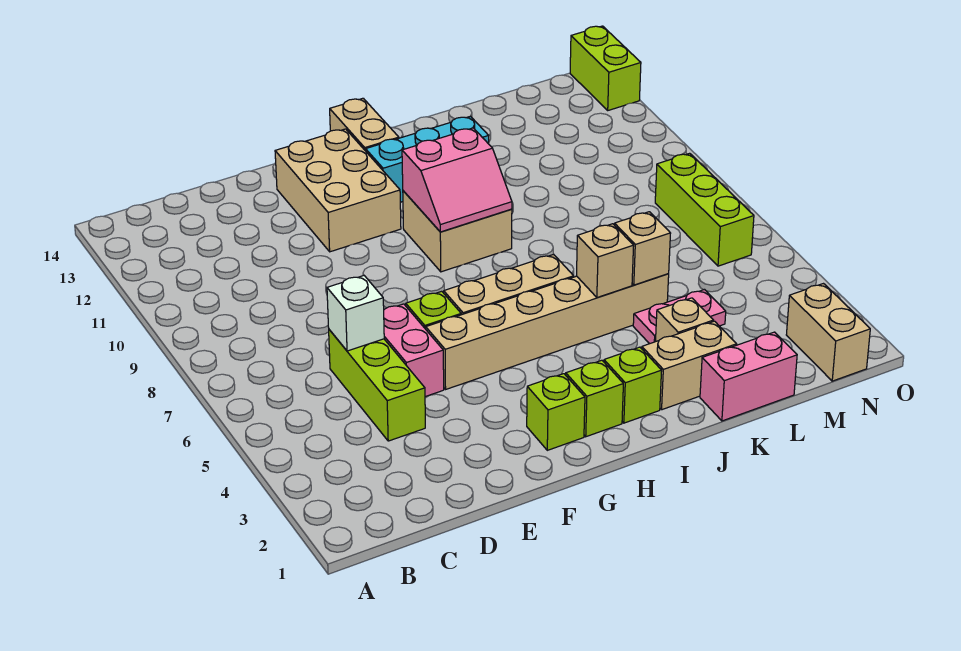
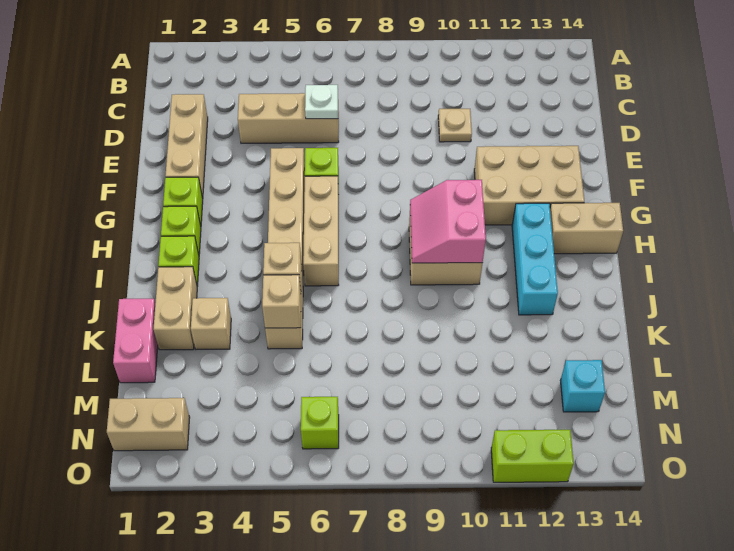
none -> tan brick D2:F2 level 1
lime brick D4:D6 level 1 -> tan brick D4:D6 level 1
white brick D6 level 2 -> white plate D6 level 2
none -> tan plate D10 level 1
pink brick E5:E6 level 1 -> none
pink plate K4:L4 level 1 -> none
none -> cyan brick M13 level 1
lime brick N6:N8 level 1 -> lime brick N6 level 1
lime brick O13:O14 level 1 -> lime brick O11:O12 level 1

